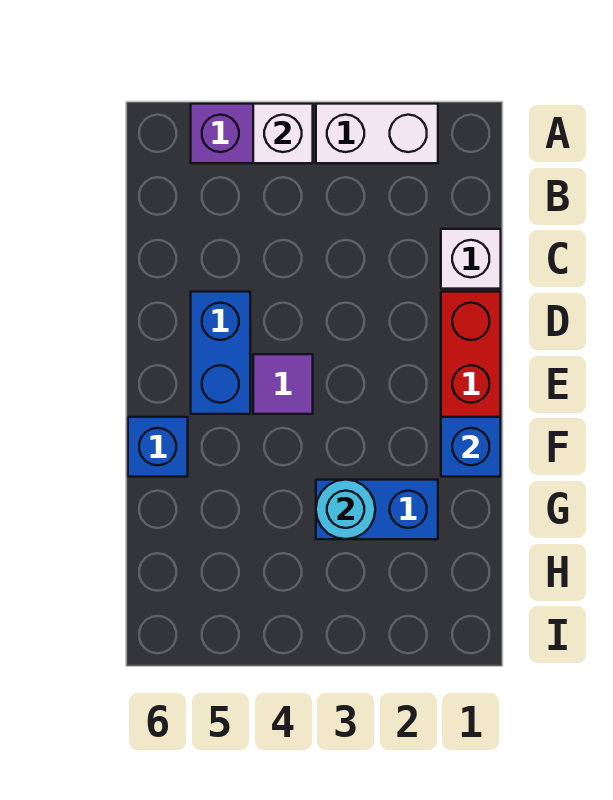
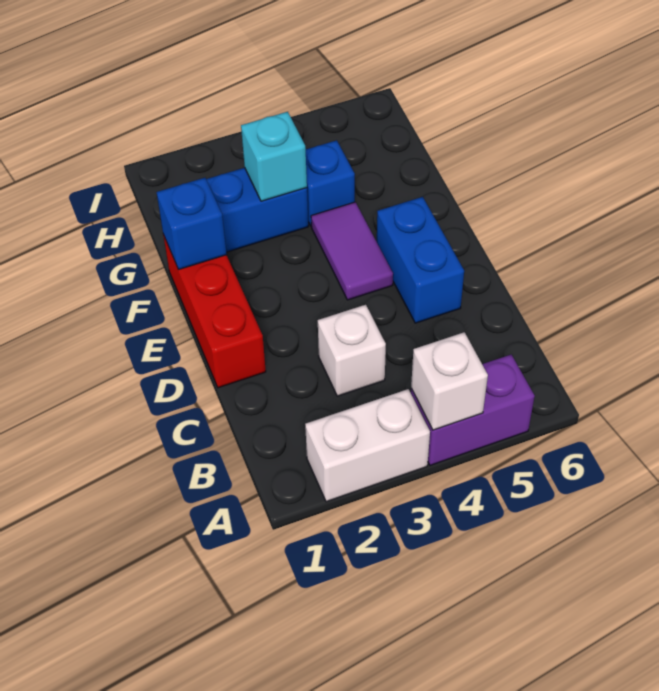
white brick C1 level 1 -> white brick C3 level 1
purple tile E4 level 1 -> purple tile E4:F4 level 1
blue brick F6 level 1 -> blue brick G4 level 1
cyan round brick G3 level 2 -> cyan brick G3 level 2

